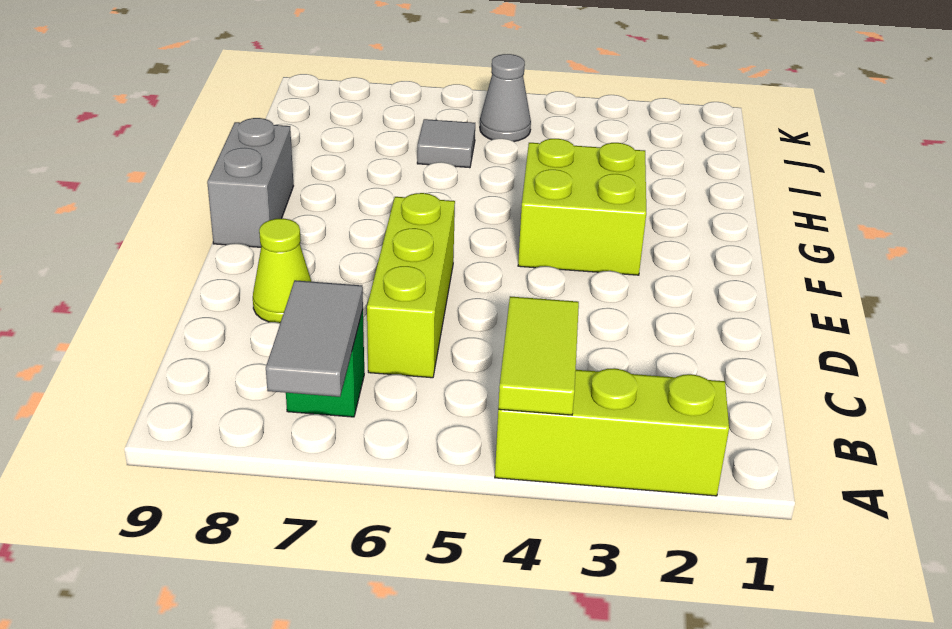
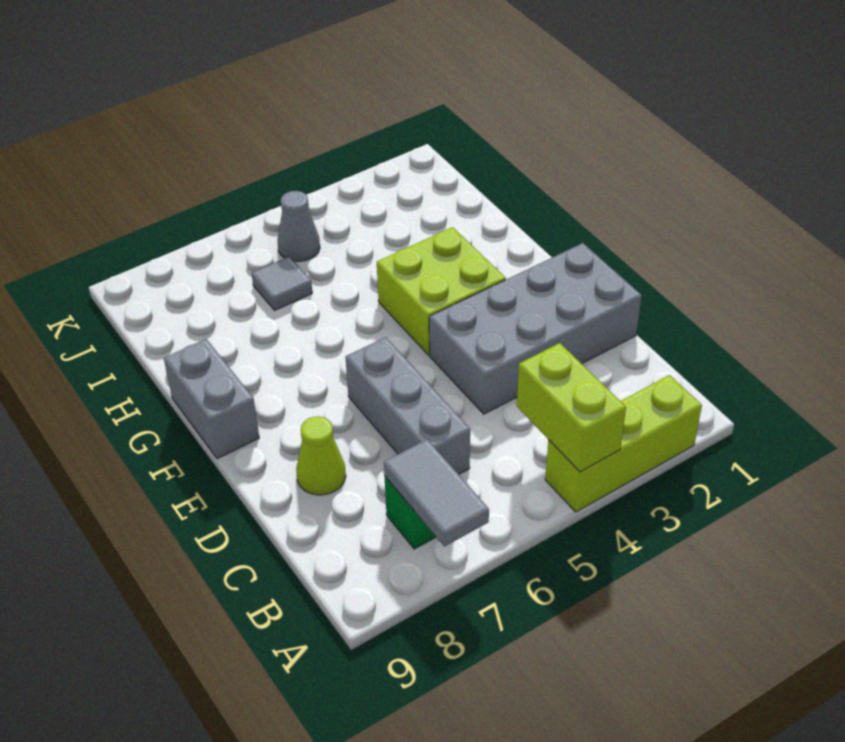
lime tile A4:B4 level 2 -> lime brick A4:B4 level 2
lime brick C6:E6 level 1 -> grey brick C6:E6 level 1
none -> grey brick D1:E4 level 1

